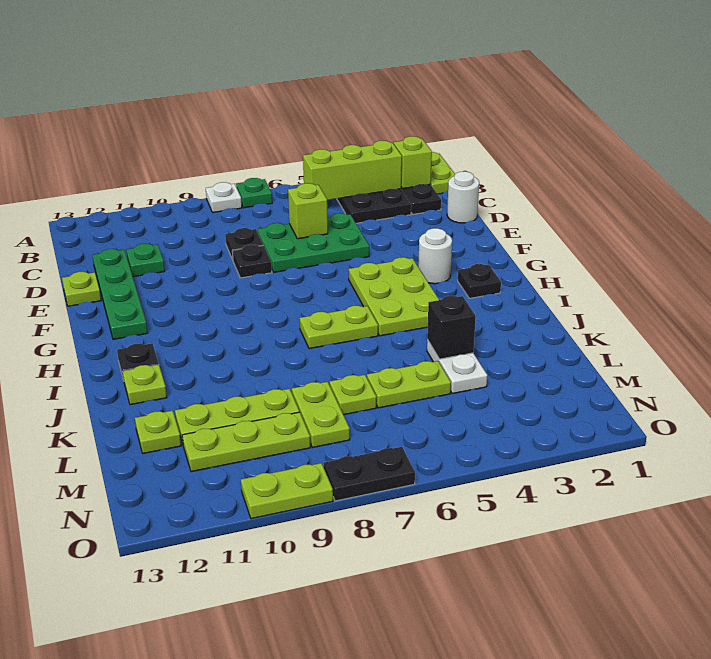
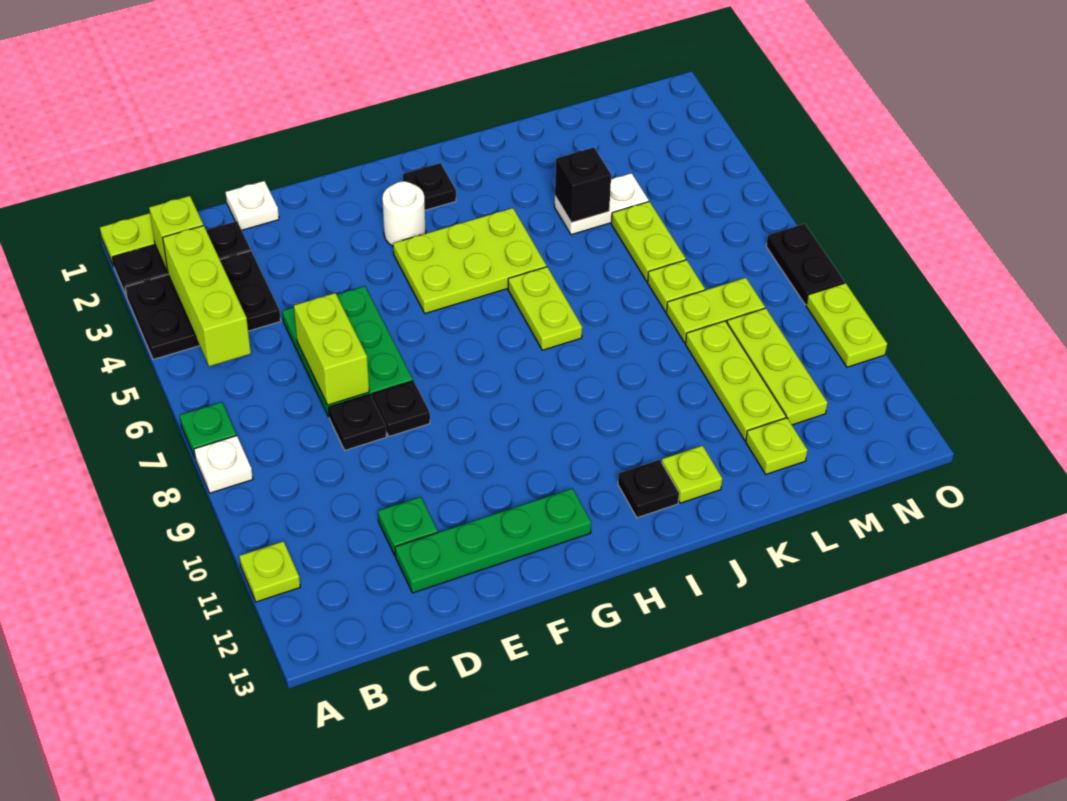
white round brick D1 level 1 -> white plate D1 level 1
lime brick D6 level 2 -> lime brick D6:D7 level 2
lime plate E13 level 1 -> lime plate A11 level 1

